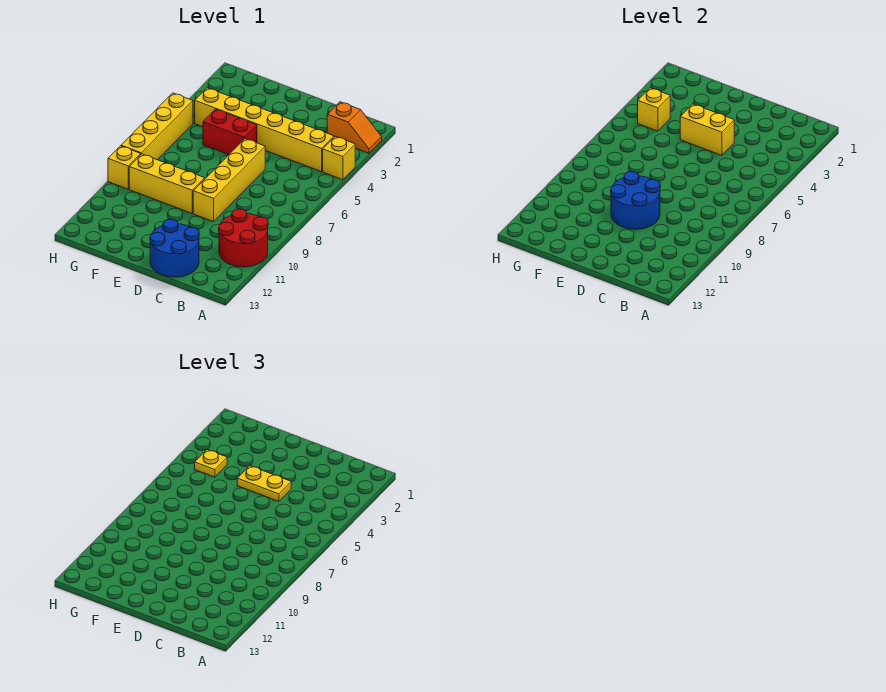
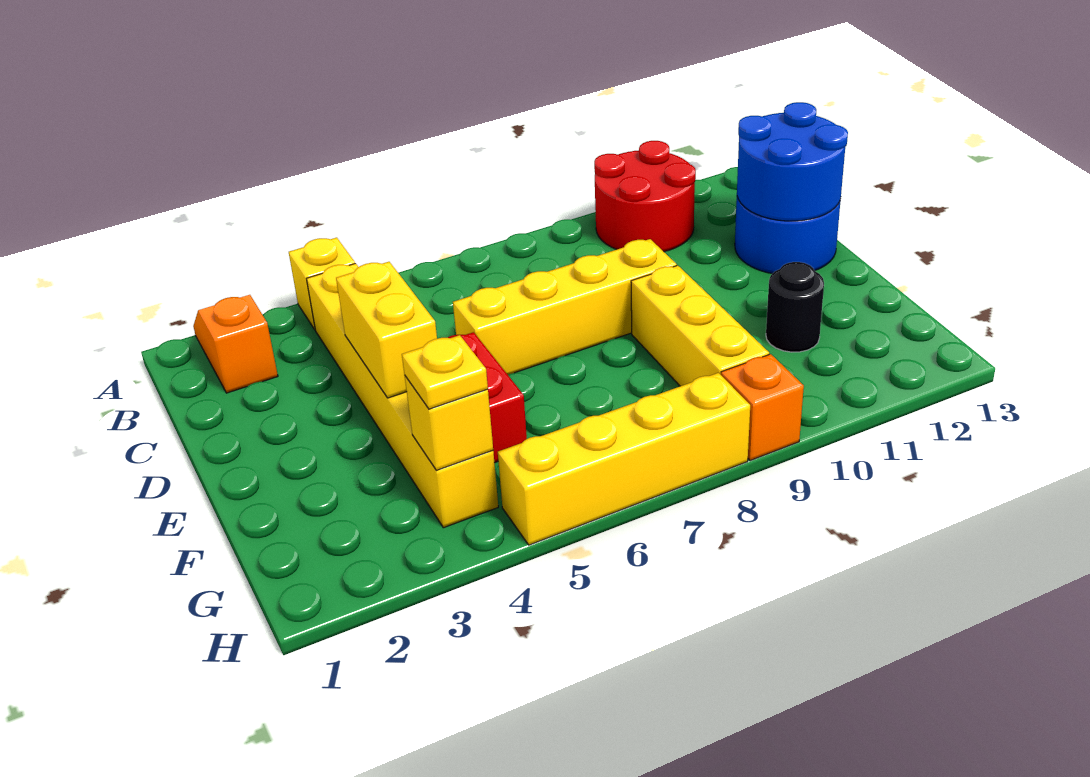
yellow plate D4:E4 level 3 -> none
blue round brick D9:E10 level 2 -> blue round brick C12:D13 level 2
none -> black round brick F11 level 1
yellow brick H9 level 1 -> orange brick H9 level 1

